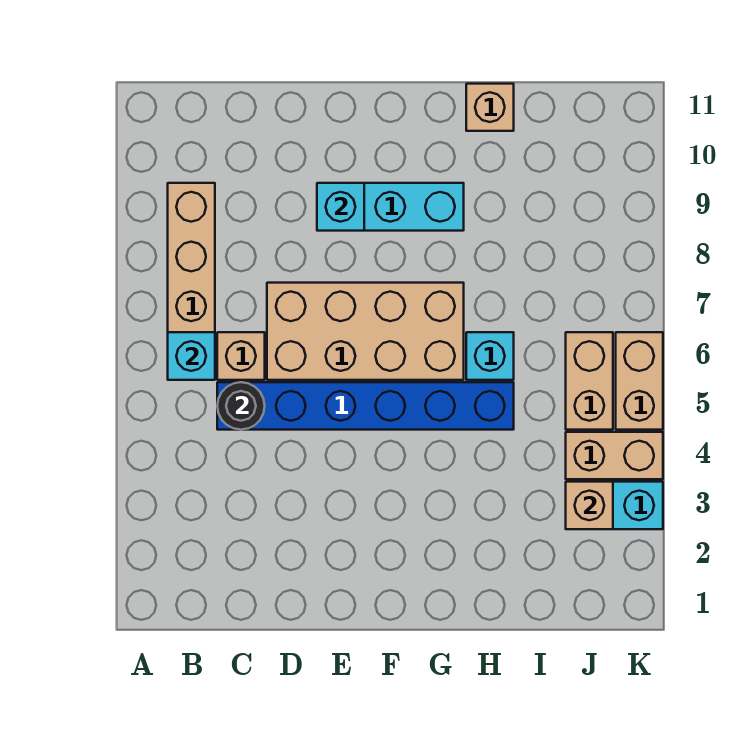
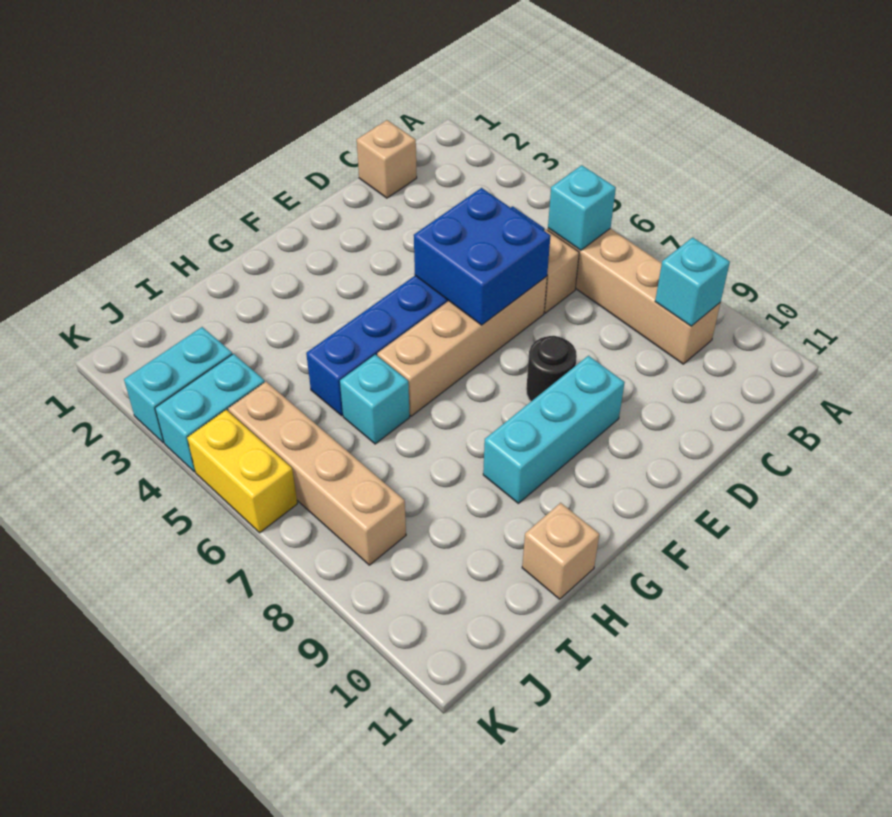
black round brick C5 level 2 -> black round brick E8 level 1
none -> blue brick D5:E6 level 2
tan brick D6:G7 level 1 -> tan brick D6:G6 level 1
cyan brick E9 level 2 -> cyan brick B9 level 2
tan brick J3 level 2 -> tan brick C1 level 1
tan brick J4:K4 level 1 -> cyan brick J4:K4 level 1
tan brick J5:J6 level 1 -> tan brick J5:J8 level 1
tan brick K5:K6 level 1 -> yellow brick K5:K6 level 1

